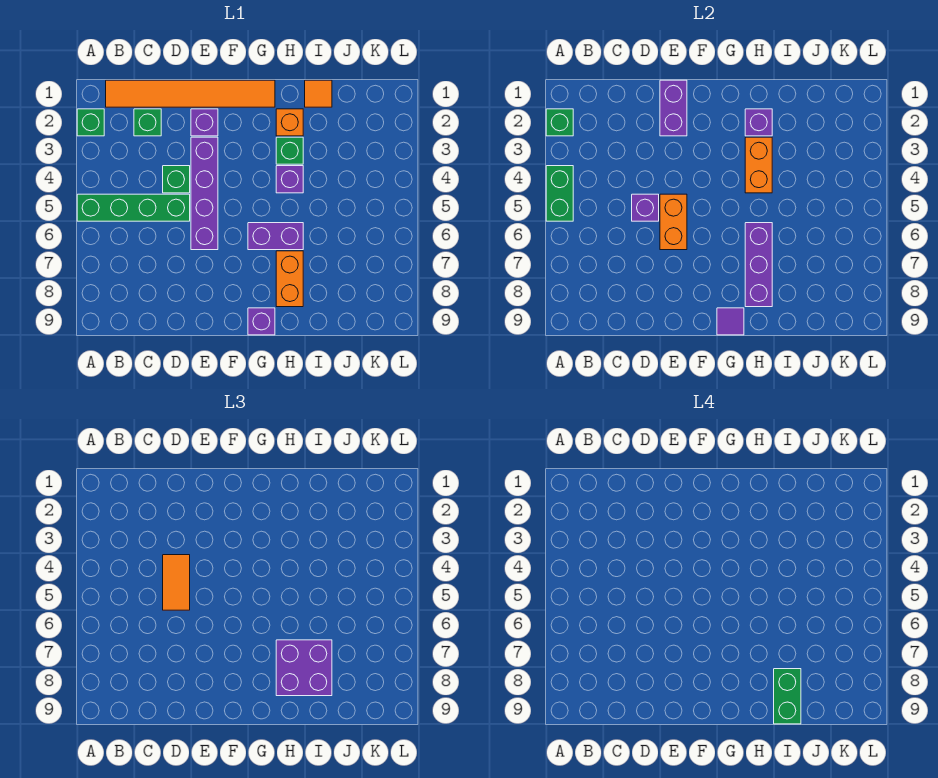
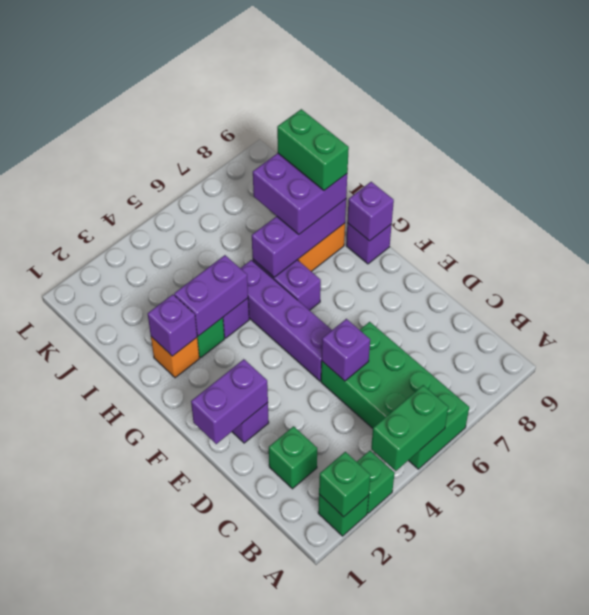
green brick A5:D5 level 1 -> green brick A5:D6 level 1
orange tile B1:G1 level 1 -> none
green brick D4 level 1 -> green brick A3 level 1
orange tile D4:D5 level 3 -> none
purple brick E3:E6 level 1 -> purple brick E5:H5 level 1
orange brick E5:E6 level 2 -> none
purple tile G9 level 2 -> purple brick G9 level 2
orange brick H3:H4 level 2 -> purple brick H3:H4 level 2
orange tile I1 level 1 -> none
green brick I8:I9 level 4 -> green brick H8:I8 level 4

